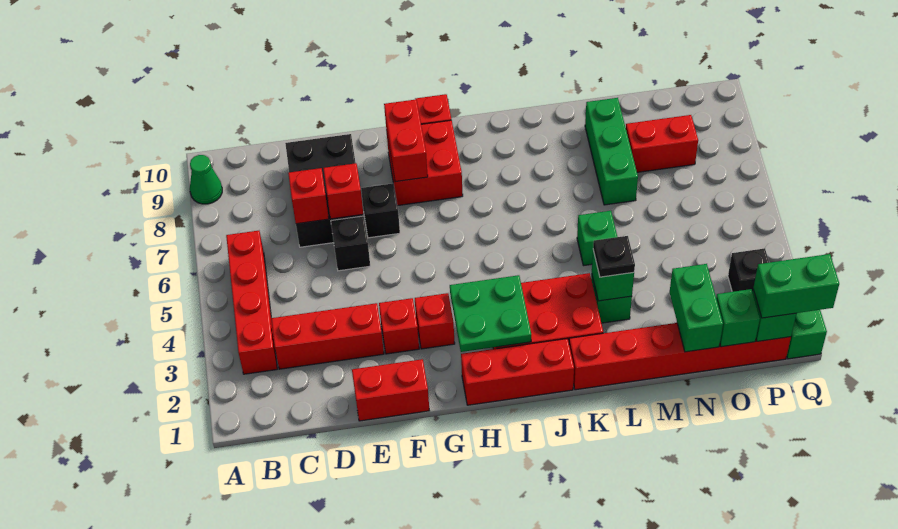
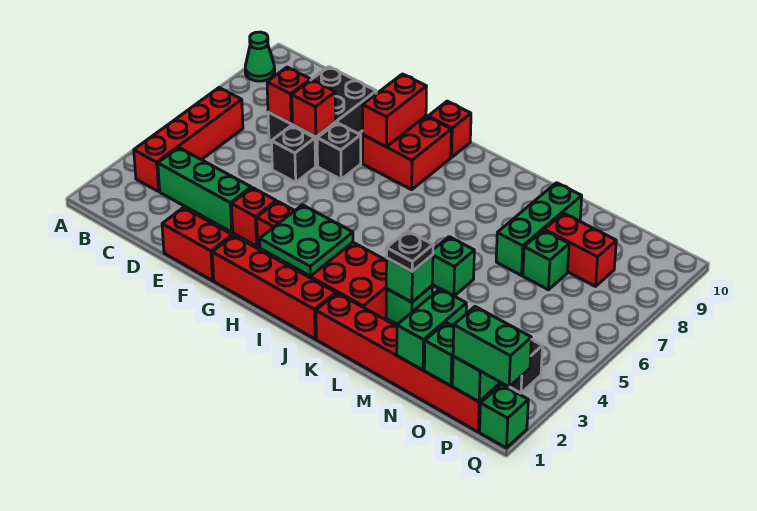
red brick C3:E3 level 1 -> green brick C3:E3 level 1
red brick H1:J1 level 1 -> red brick G1:J1 level 1
none -> green brick N7 level 1

